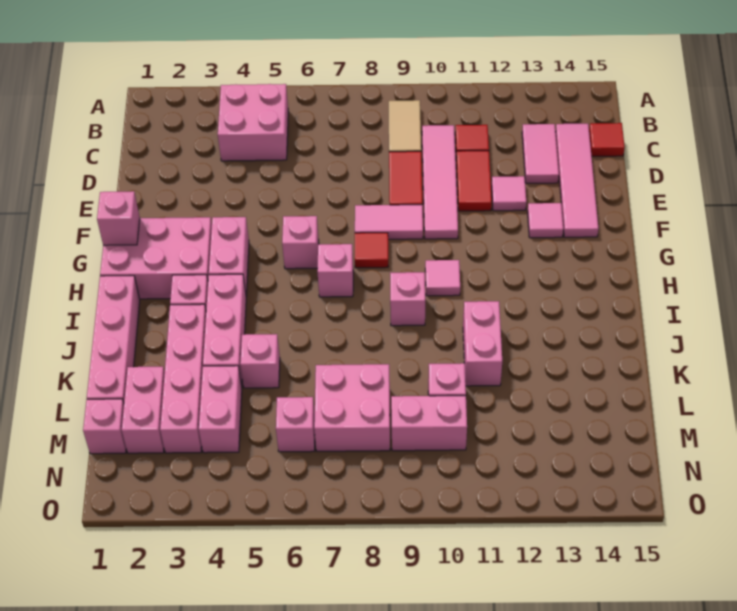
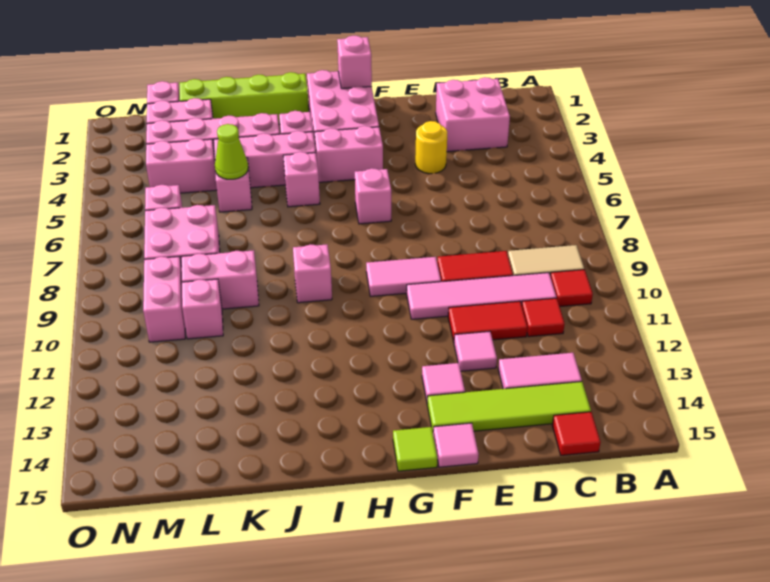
pink brick B4:C5 level 1 -> pink brick C2:D3 level 1
pink tile C14:F14 level 1 -> lime tile C14:F14 level 1
none -> yellow round brick E4 level 1
pink tile F8:F9 level 1 -> pink tile F9:G9 level 1
red tile G8 level 1 -> red tile B10 level 1
none -> lime tile G15 level 1
pink brick H7 level 1 -> pink brick I5 level 1
pink tile H10 level 1 -> pink tile F15 level 1
pink brick I1:L1 level 1 -> lime brick I1:L1 level 1
pink brick J11:K11 level 1 -> pink brick K9:L9 level 1
none -> lime cone K5 level 2

